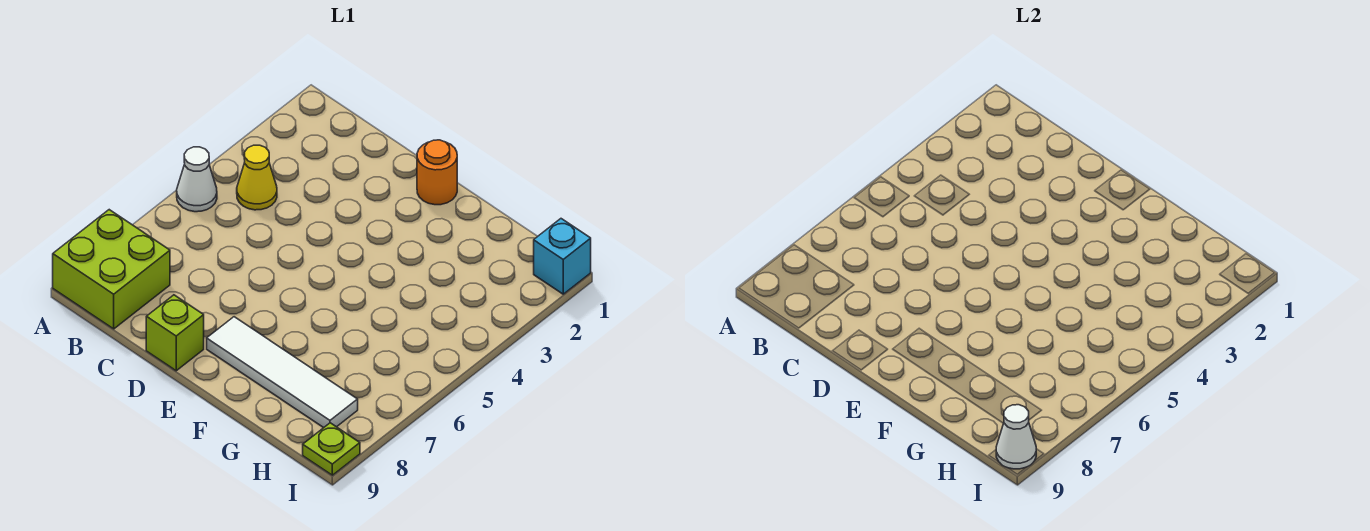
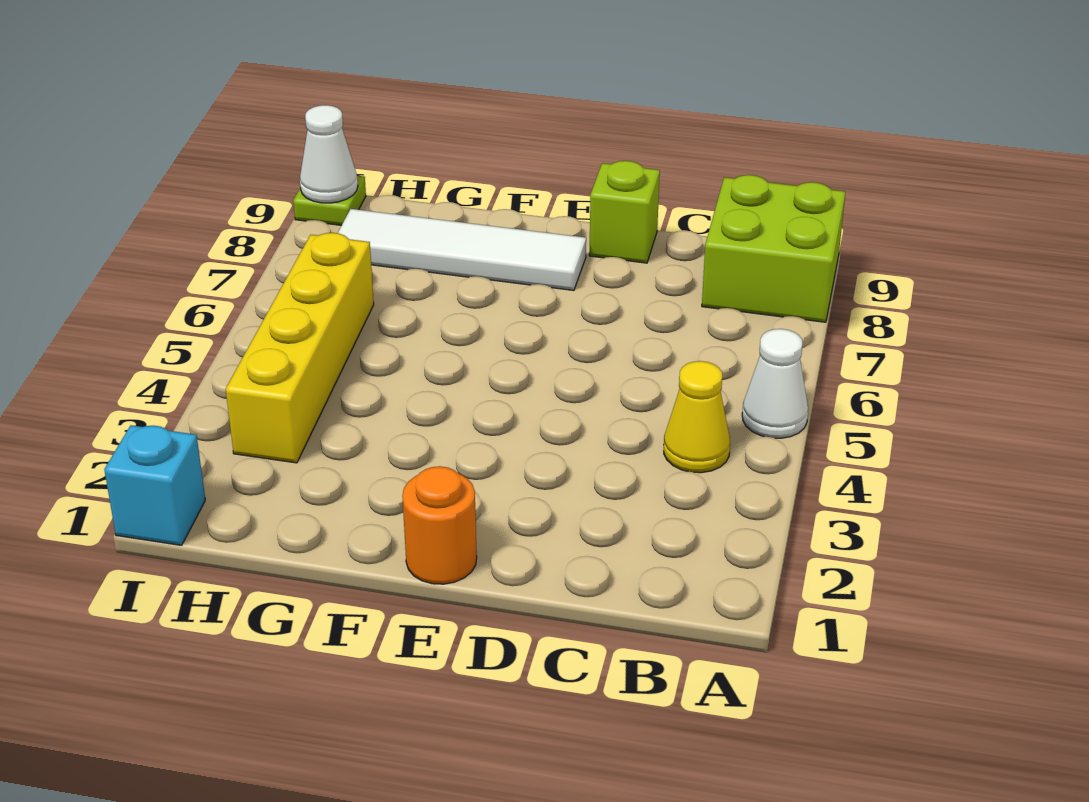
none -> yellow brick H3:H6 level 1

